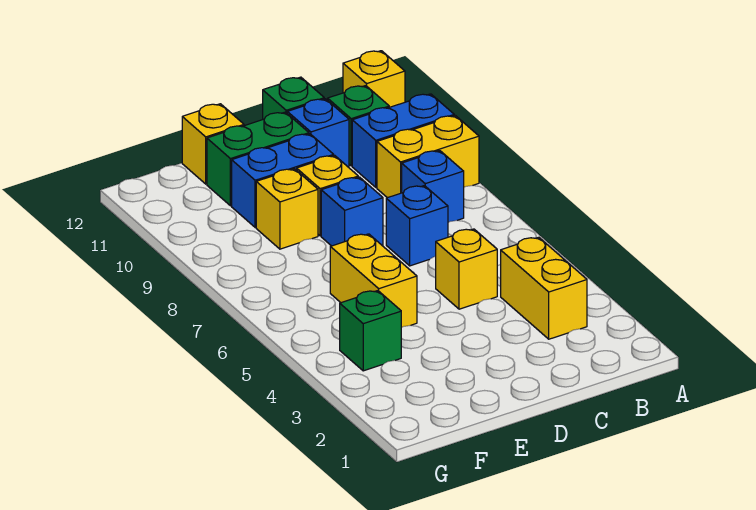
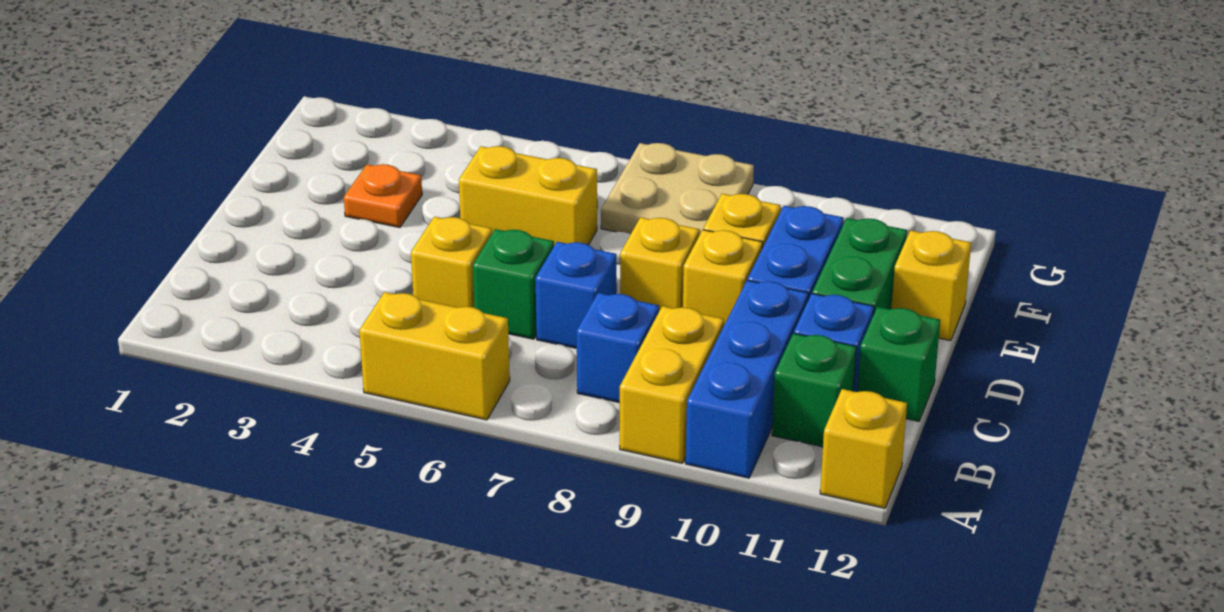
blue brick A10:B10 level 1 -> blue brick A10:C10 level 1
yellow brick B3:B4 level 1 -> yellow brick A5:A6 level 1
blue brick D8 level 1 -> yellow brick D8 level 1
none -> orange plate E3 level 1
green brick F4 level 1 -> green brick C6 level 1
none -> tan plate F7:G8 level 1

